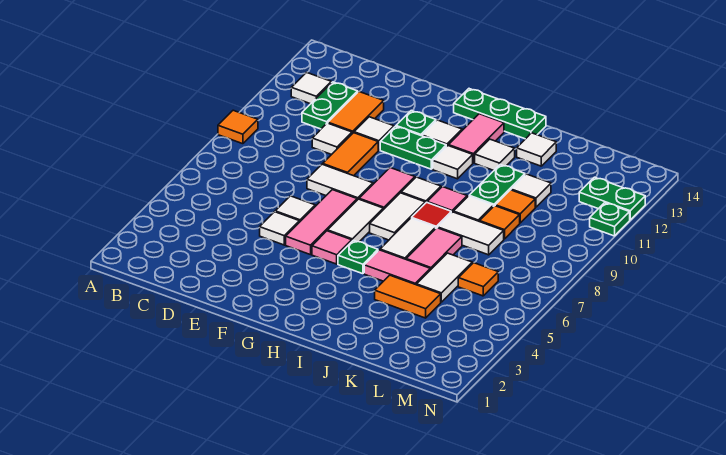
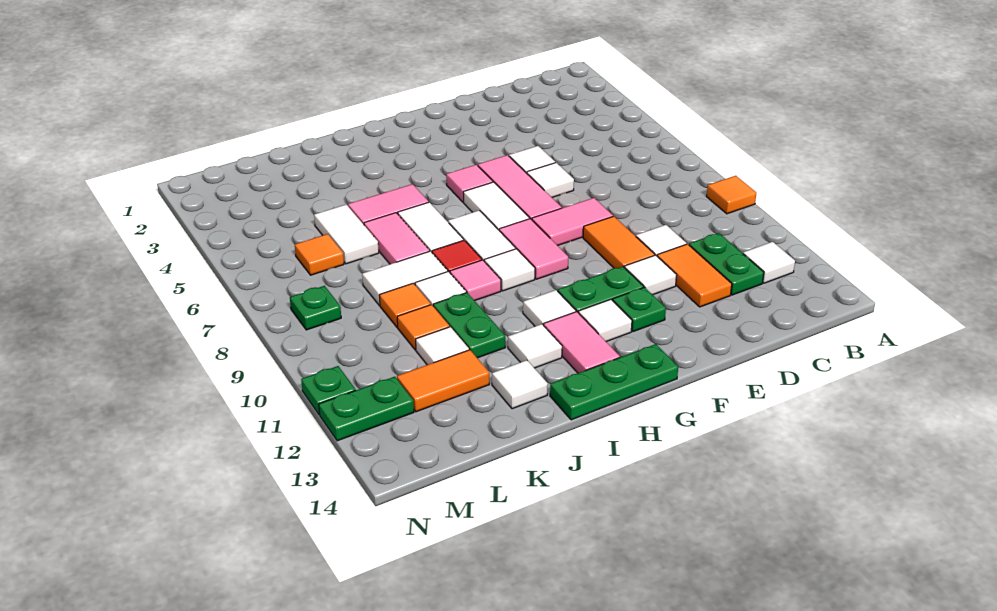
white tile E8:F8 level 1 -> pink tile E8:F8 level 1
green plate H5 level 1 -> green plate M8 level 1
orange tile J4:K4 level 1 -> orange tile K12:L12 level 1

